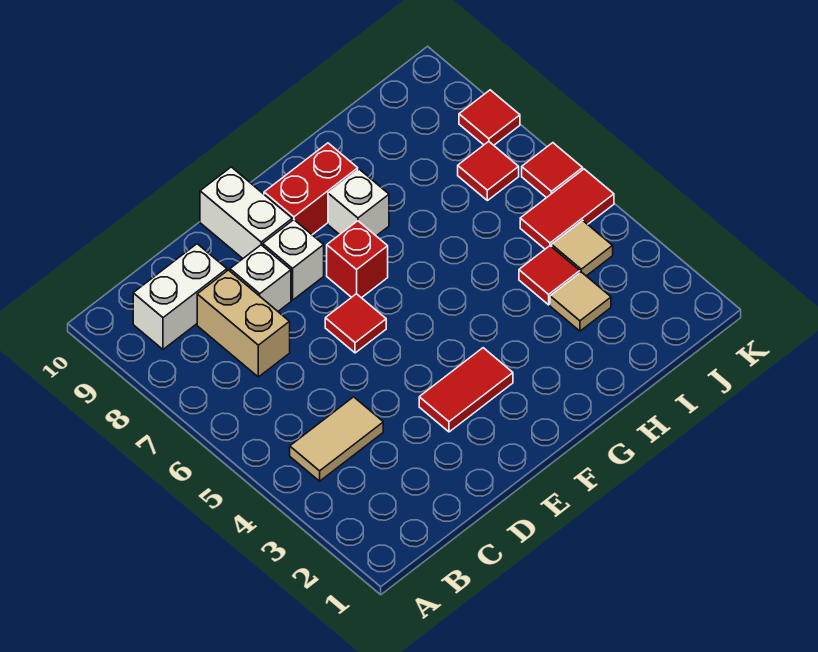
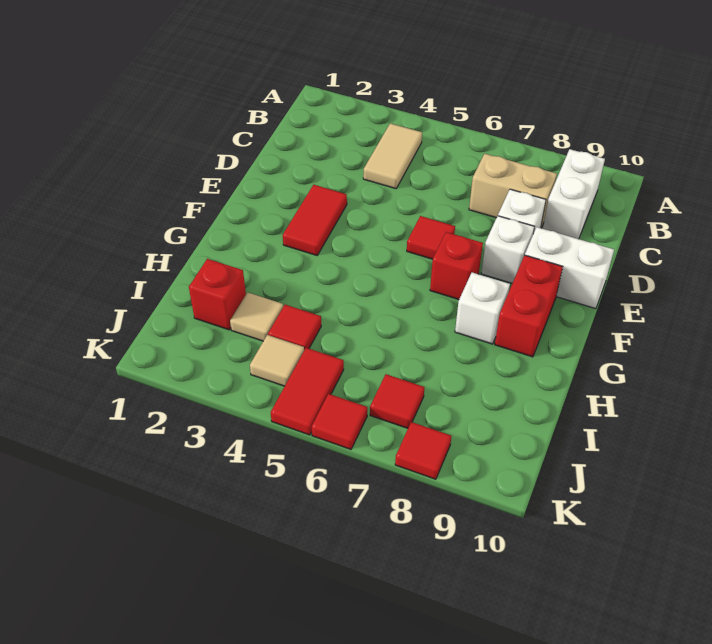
none -> red brick I2 level 1

